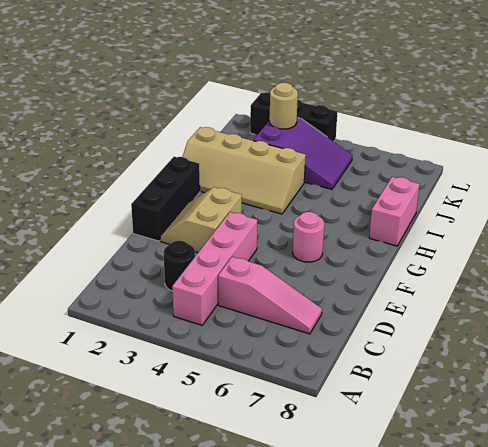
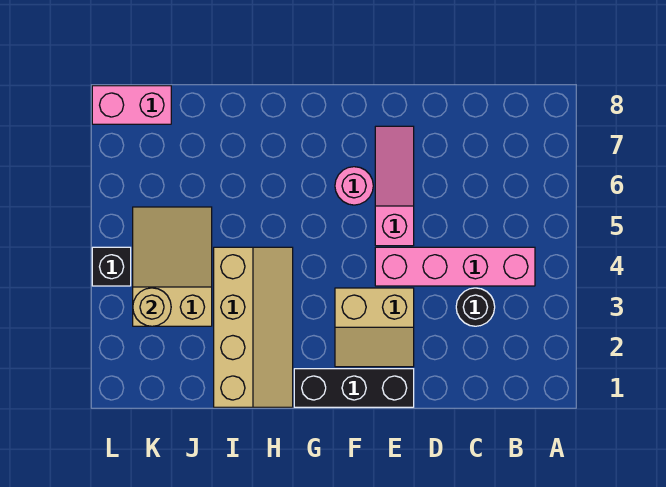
pink slope C5:C7 level 1 top 5 -> pink slope E5:E7 level 1 top 5
pink brick H8:I8 level 1 -> pink brick K8:L8 level 1
purple slope J3:K5 level 1 top 3 -> tan slope J3:K5 level 1 top 3
black brick L2:L4 level 1 -> black brick L4 level 1

